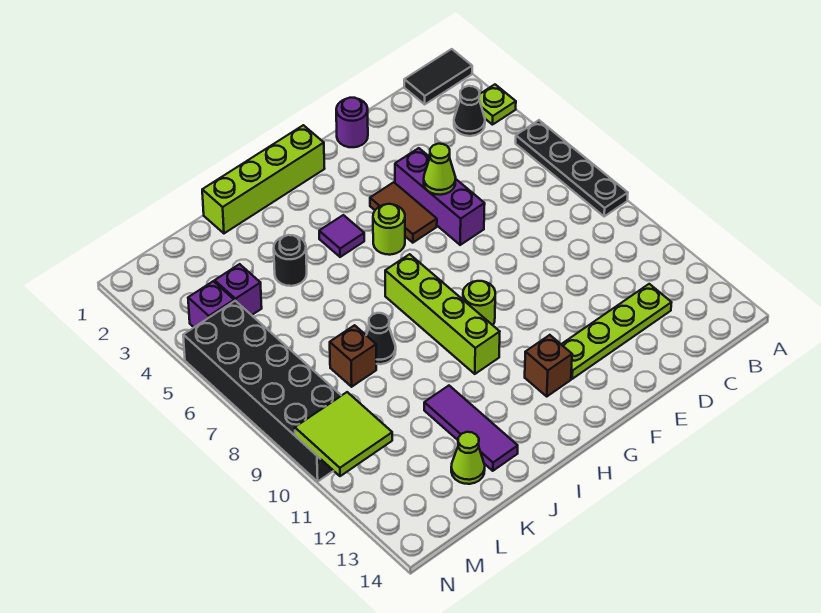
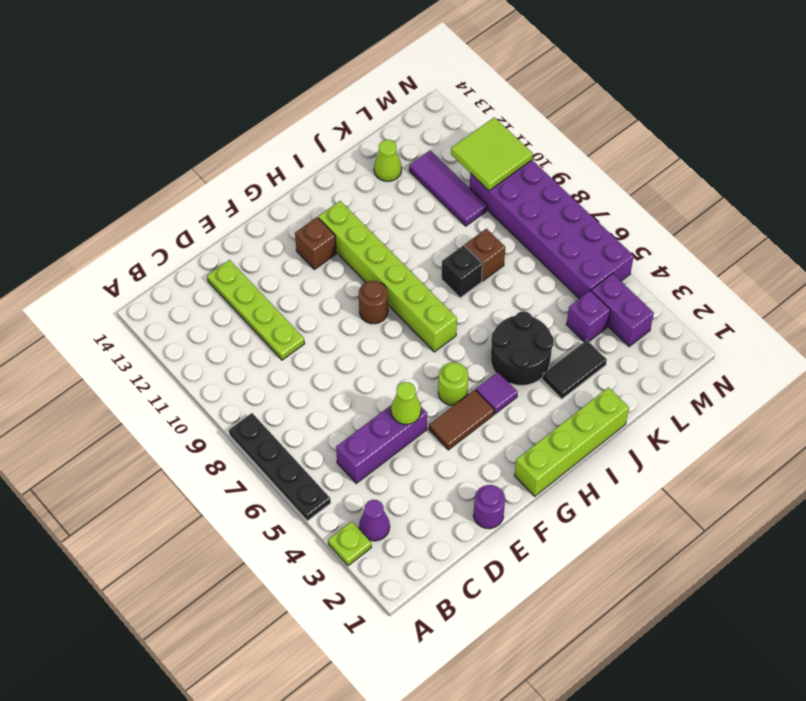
black tile A1:B1 level 1 -> black tile J3:K3 level 1
black cone B3 level 1 -> purple cone B3 level 1
lime plate C12:F12 level 1 -> lime plate D10:D13 level 1
purple brick E4:E6 level 1 -> purple brick C5:E5 level 1
brown tile F4:F5 level 1 -> brown tile F4:G4 level 1
lime round brick G9 level 1 -> brown round brick G9 level 1
lime brick H7:H10 level 1 -> lime brick H7:H12 level 1
black round brick J4 level 1 -> black round brick I4:J5 level 1
black cone J8 level 1 -> black brick J8 level 1
purple tile J11:J13 level 1 -> purple tile L10:L12 level 1
purple brick M4 level 1 -> purple brick M3:M4 level 1
black brick M5:N10 level 1 -> purple brick M5:N10 level 1

